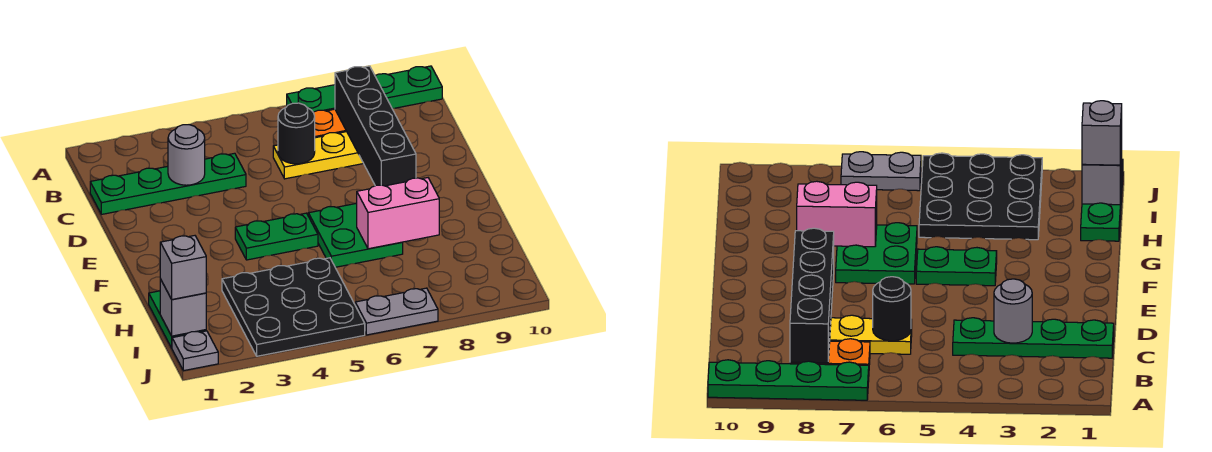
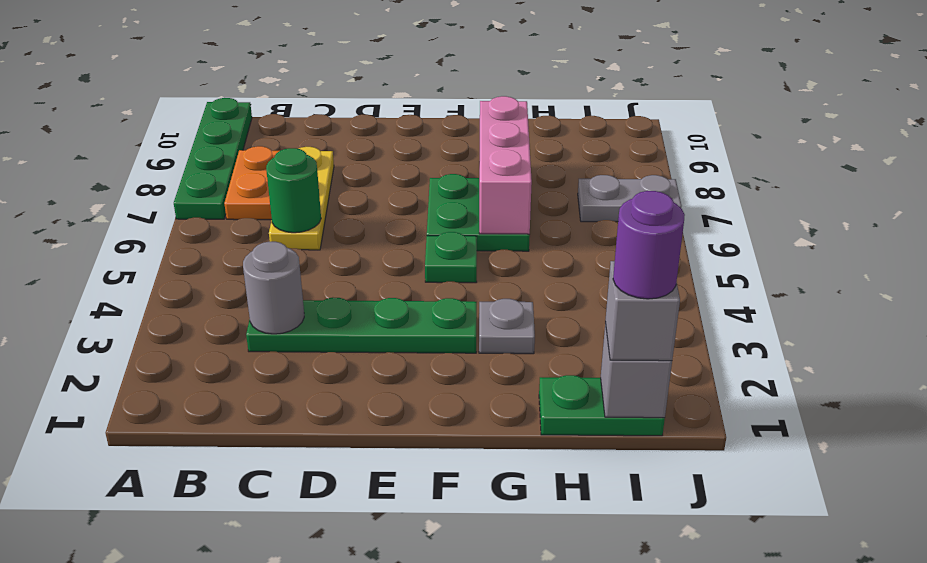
black brick B8:E8 level 2 -> none
green plate C1:C4 level 1 -> green plate C3:F3 level 1
black round brick C6 level 2 -> green round brick C6 level 2
green plate F4:F5 level 1 -> green plate F5 level 1
pink brick G7:G8 level 2 -> pink brick G6:G8 level 2
black plate H3:J5 level 1 -> none
none -> purple round brick I1 level 4
grey plate J1 level 1 -> grey plate G3 level 1
grey plate J6:J7 level 1 -> grey plate I7:J7 level 1

